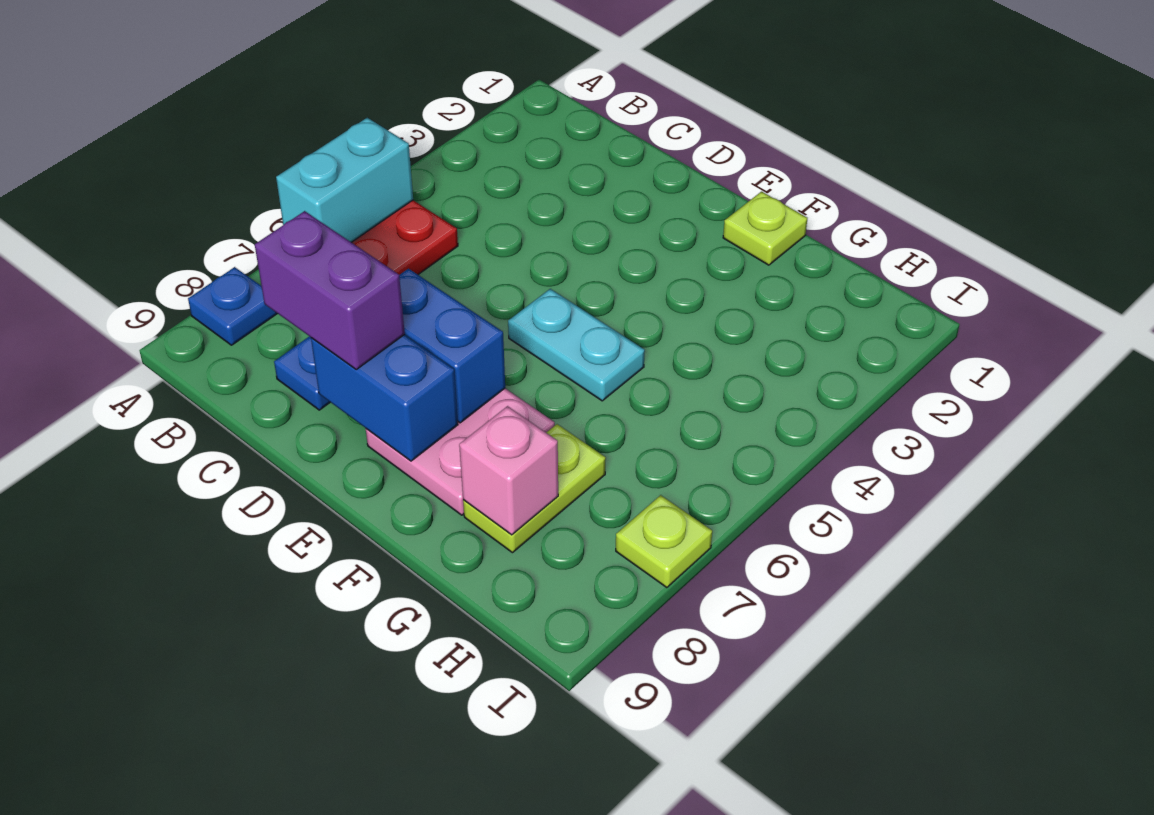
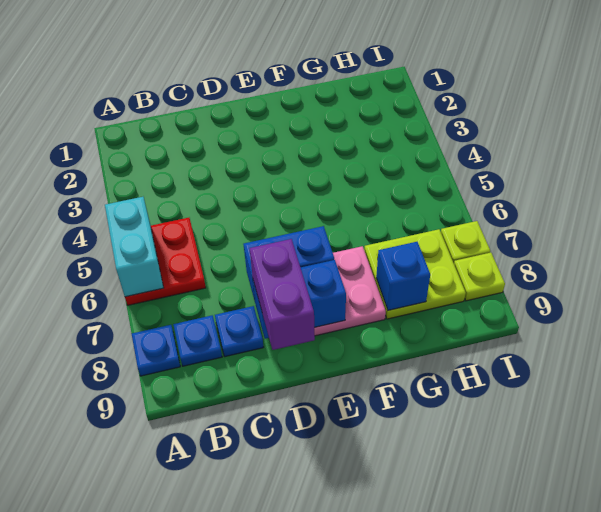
none -> blue plate B8 level 1
purple brick C8:D8 level 3 -> purple brick D8:D9 level 3
cyan plate E5:F5 level 1 -> none
lime plate F1 level 1 -> lime plate I8 level 1
lime plate G7:G8 level 1 -> lime plate G7:H8 level 1
pink brick G8 level 2 -> blue brick G8 level 2

